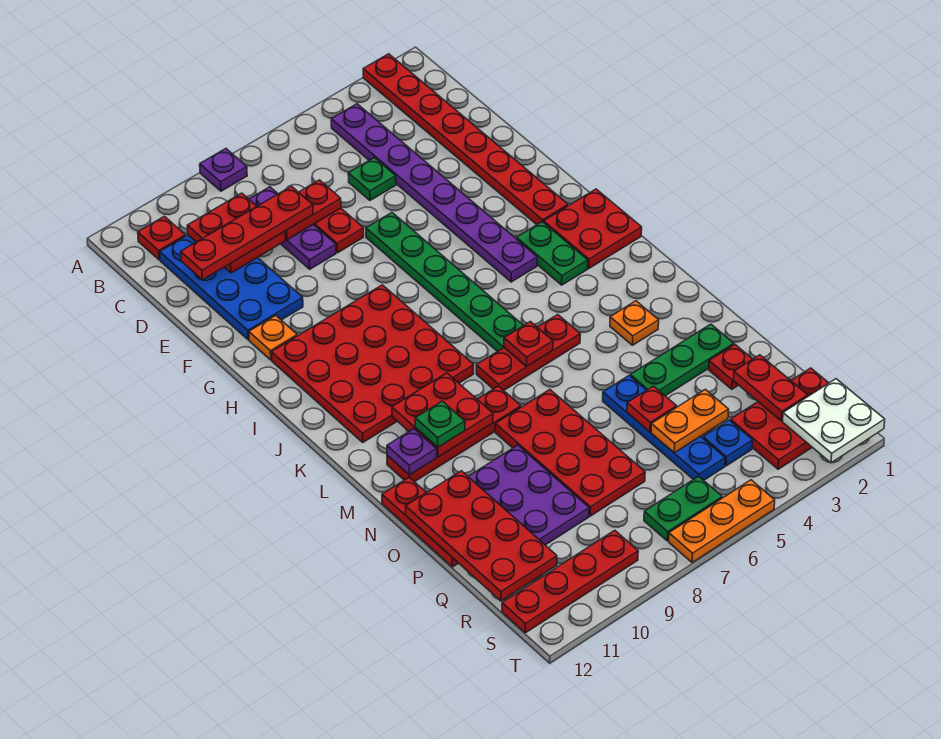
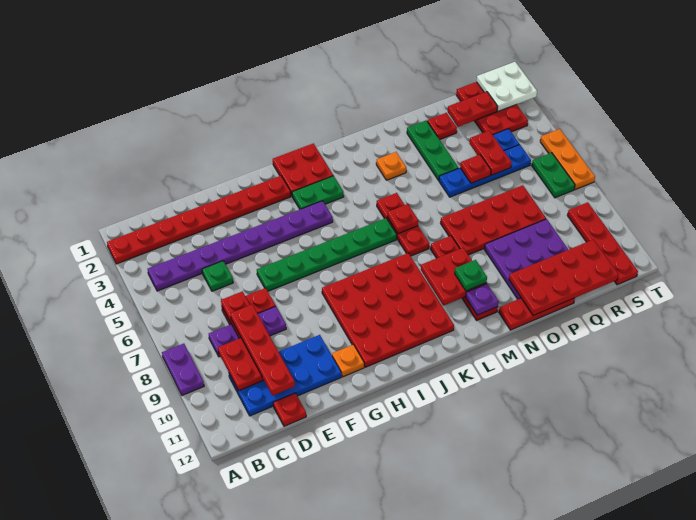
purple plate A8 level 1 -> purple plate A8:A9 level 1
red plate B11 level 1 -> red plate D12 level 1
orange plate Q4:Q5 level 2 -> red plate Q4:Q5 level 2

